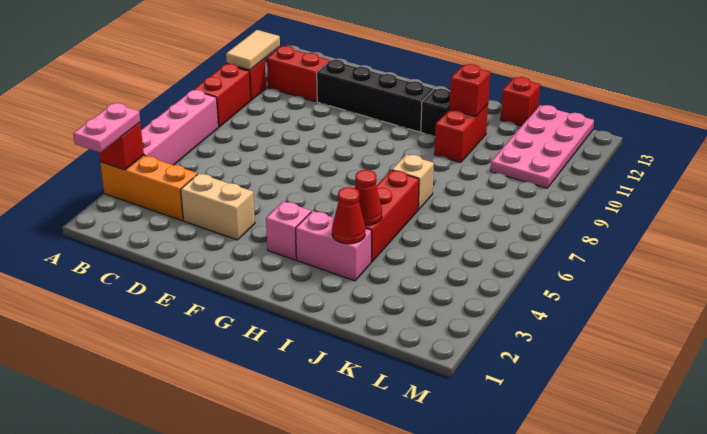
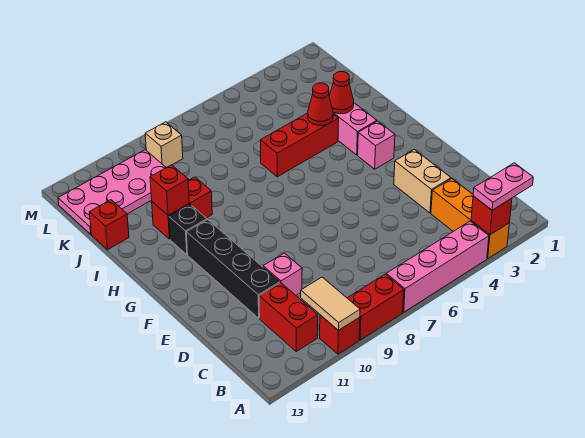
tan tile A10:A11 level 2 -> tan tile A10:B10 level 2
none -> pink brick D10 level 1
tan brick I7 level 1 -> tan brick L9 level 1

